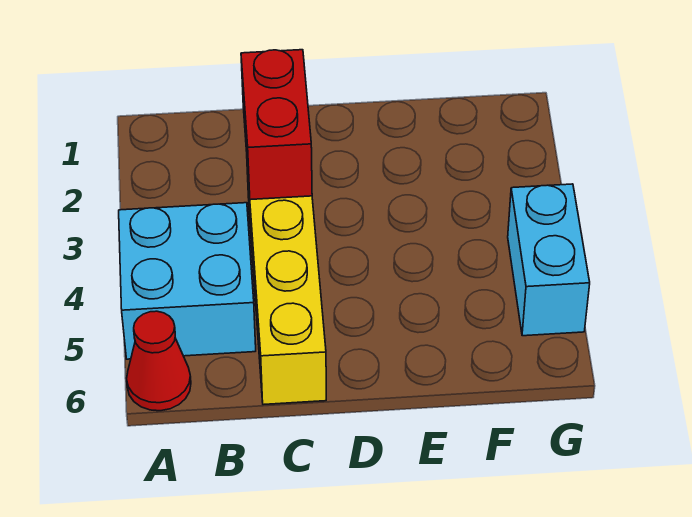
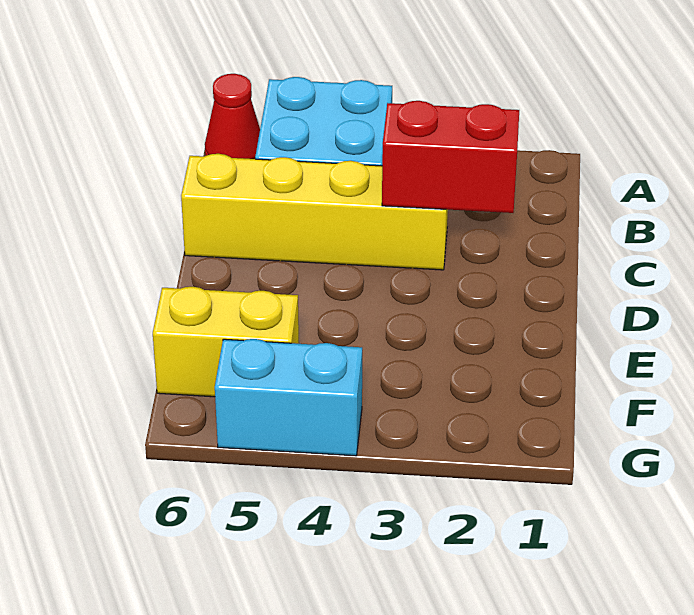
none -> yellow brick F5:F6 level 1

